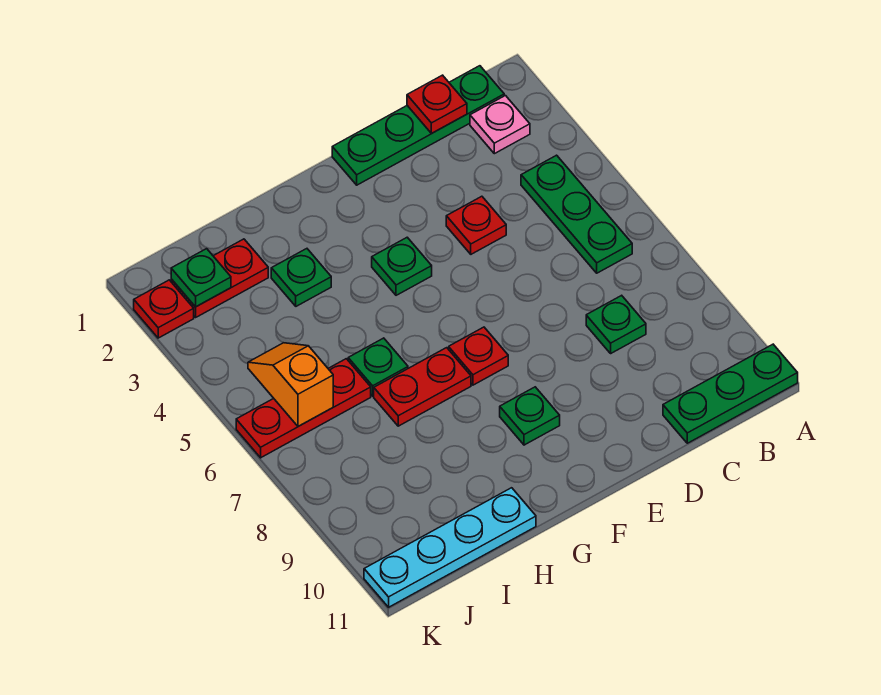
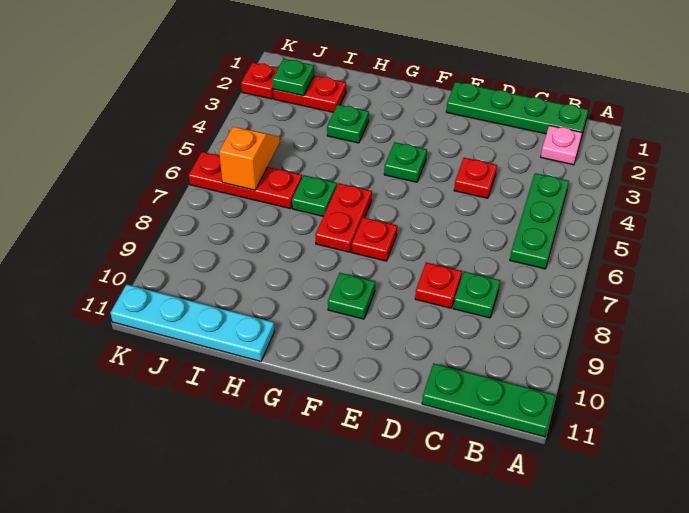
red plate C1 level 2 -> red plate D8 level 1
red plate G7:H7 level 1 -> red plate G6:G7 level 1

